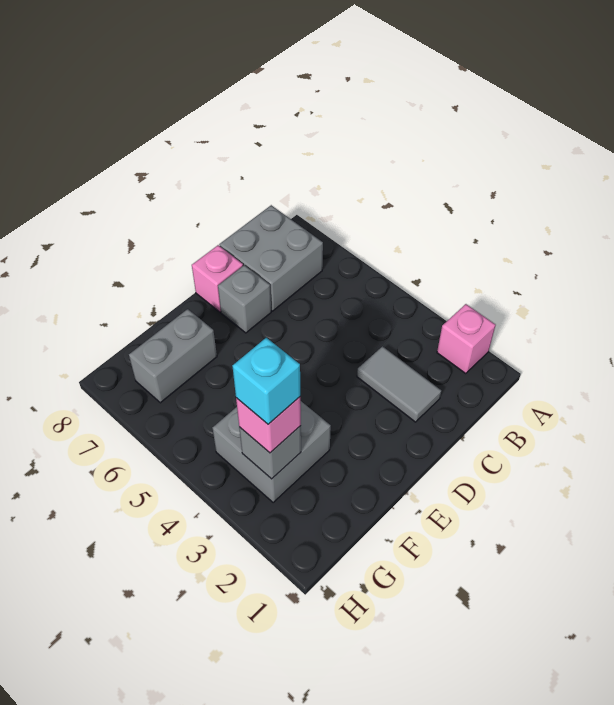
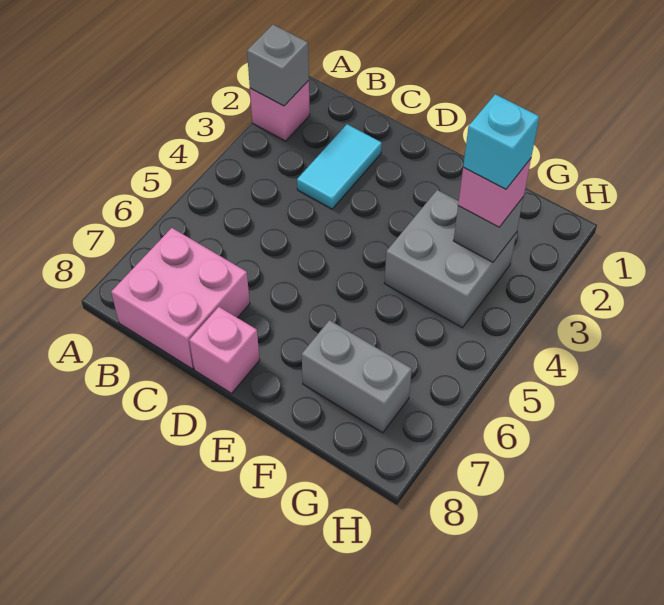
grey brick B7:C8 level 1 -> pink brick B7:C8 level 1
grey tile C2:C3 level 1 -> cyan tile C2:C3 level 1
grey brick D7 level 1 -> grey brick A2 level 2

